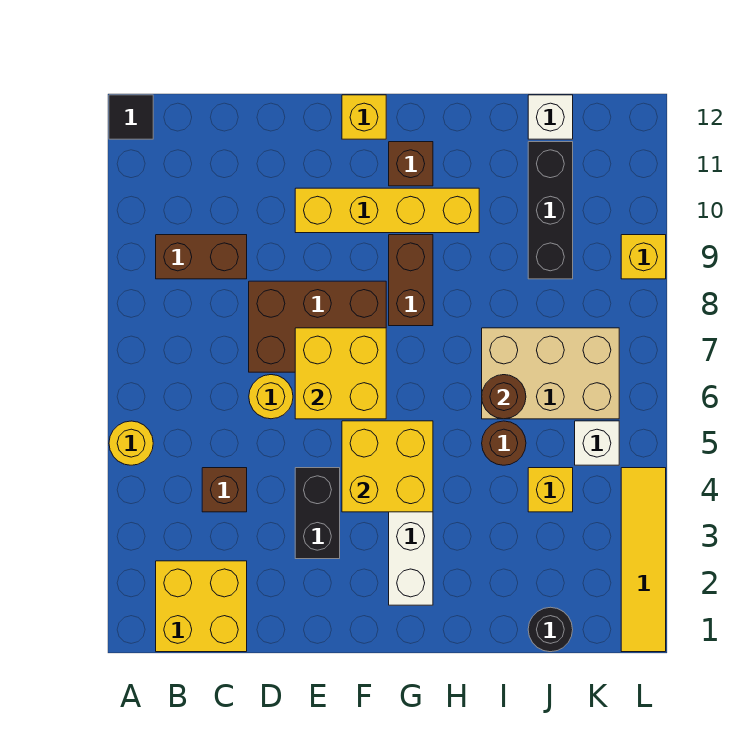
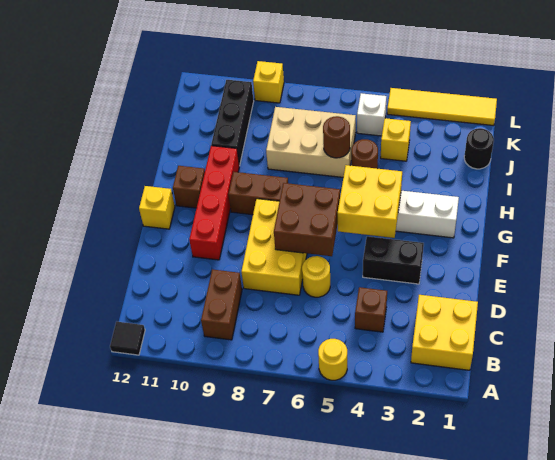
brown brick D7:F8 level 1 -> yellow brick D7:F8 level 1
yellow brick E6:F7 level 2 -> brown brick E6:F7 level 2
yellow brick E10:H10 level 1 -> red brick E10:H10 level 1
tan brick I6:K7 level 1 -> tan brick I6:J8 level 1
black brick J9:J11 level 1 -> black brick I10:K10 level 1
white brick J12 level 1 -> none

